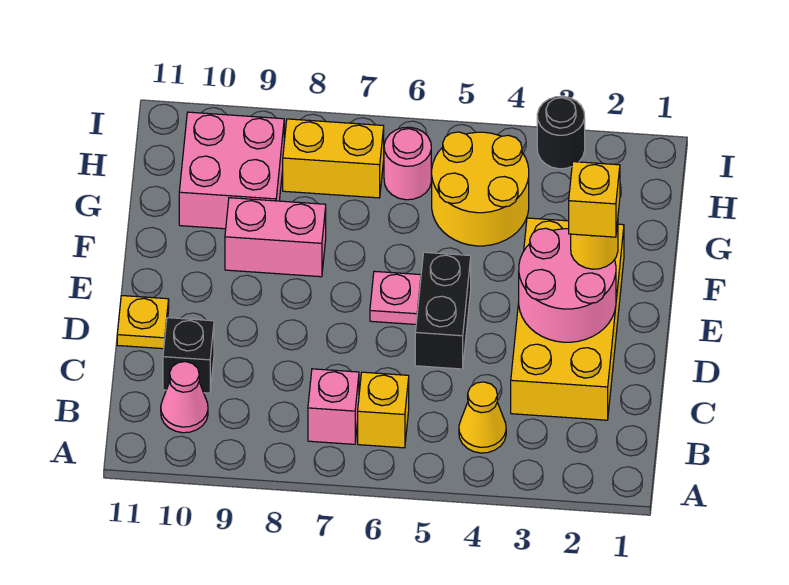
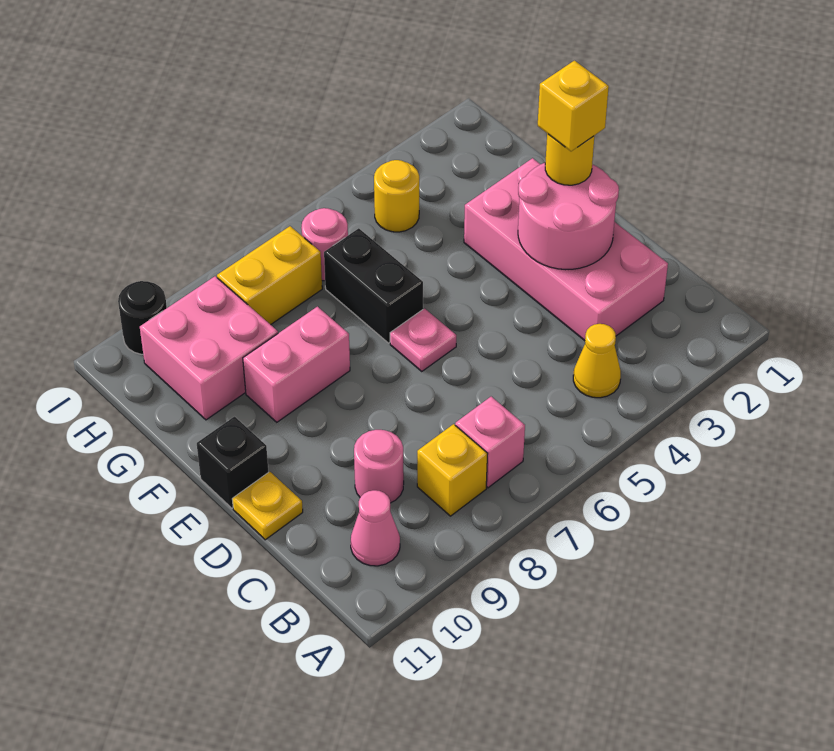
yellow brick B6 level 1 -> yellow brick B8 level 1
yellow brick C2:F3 level 1 -> pink brick C2:F3 level 1
none -> pink round brick C9 level 1
black brick C10 level 1 -> black brick E11 level 1
black brick D5:E5 level 1 -> black brick F6:G6 level 1
yellow round brick G4:H5 level 1 -> yellow round brick H4 level 1
black round brick I3 level 1 -> black round brick I10 level 1

